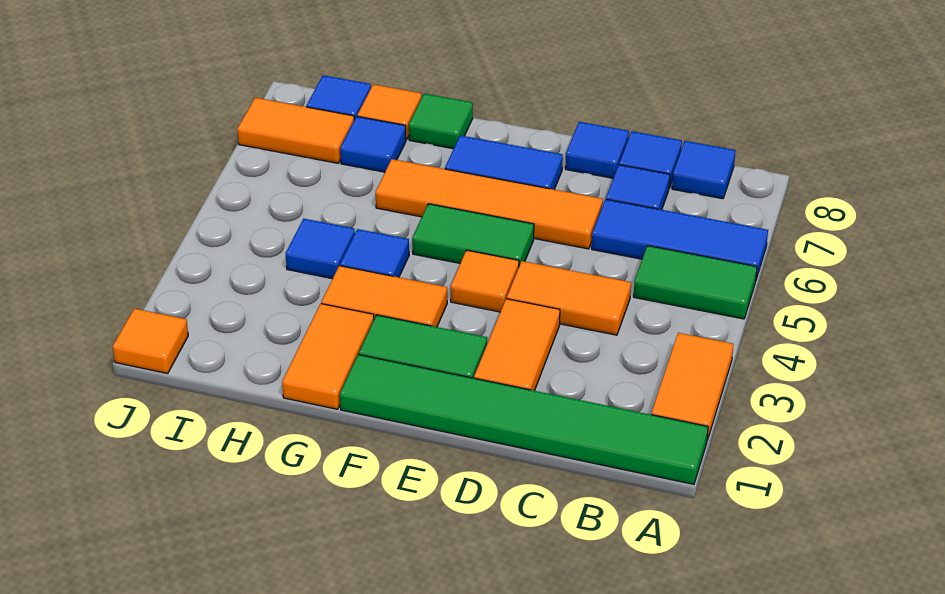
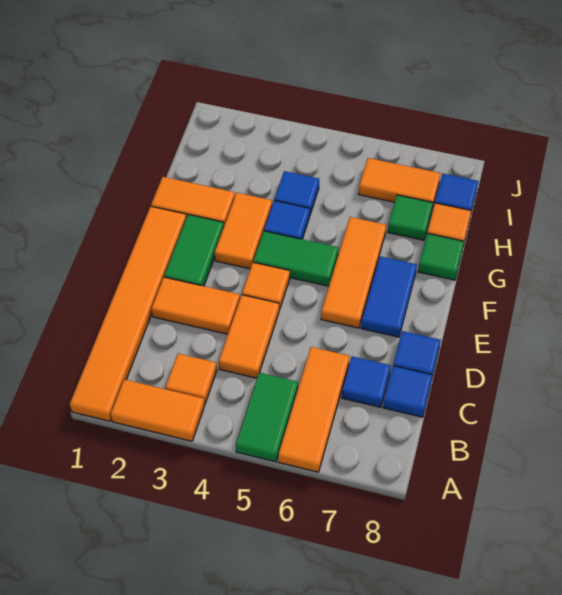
green tile A1:F1 level 1 -> orange tile A1:F1 level 1
blue tile A6:C6 level 1 -> orange tile A6:C6 level 1
blue tile B8 level 1 -> none
orange tile D6:G6 level 1 -> orange tile E6:G6 level 1
green tile E5:F5 level 1 -> green tile F4:F5 level 1
blue tile H7 level 1 -> green tile H7 level 1
orange tile I7:J7 level 1 -> orange tile I6:I7 level 1
orange tile J1 level 1 -> orange tile B3 level 1

